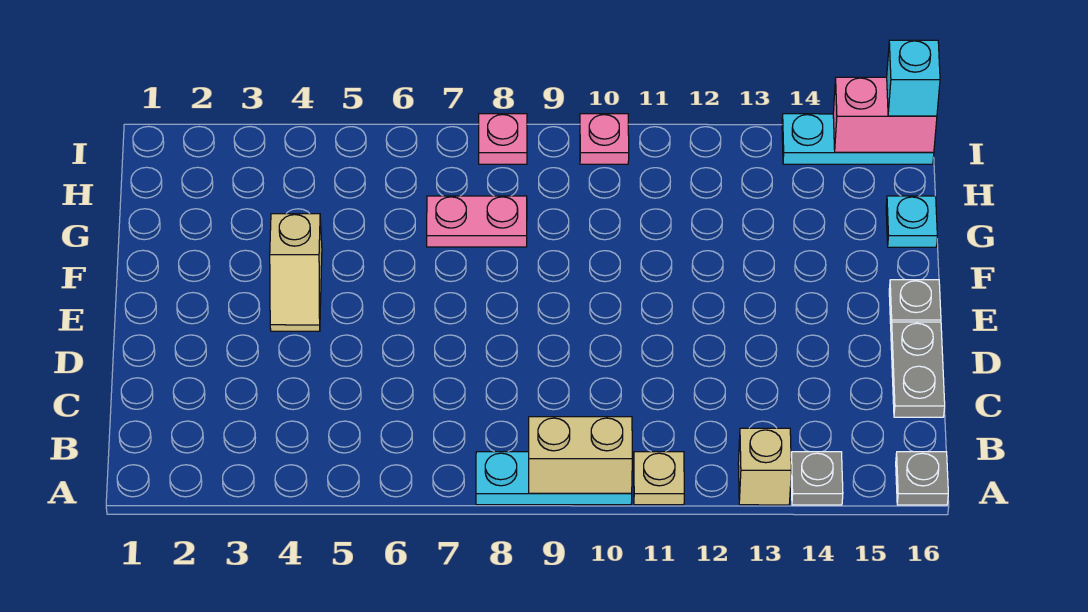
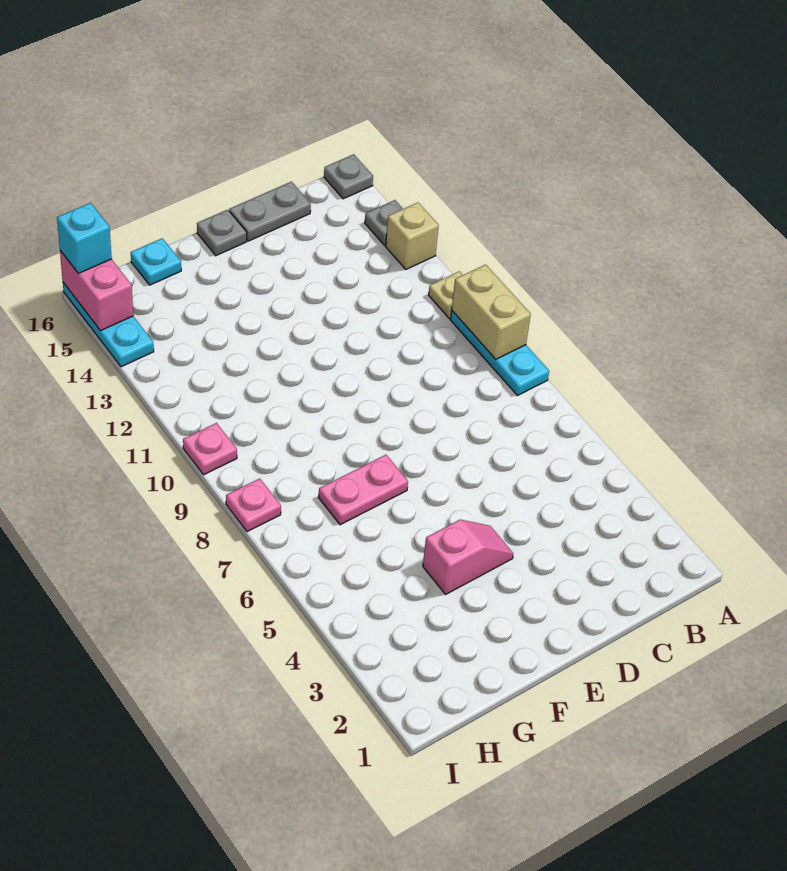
tan slope E4:F4 level 1 top F -> pink slope E4:F4 level 1 top F
pink plate G7:G8 level 1 -> pink plate F7:G7 level 1

